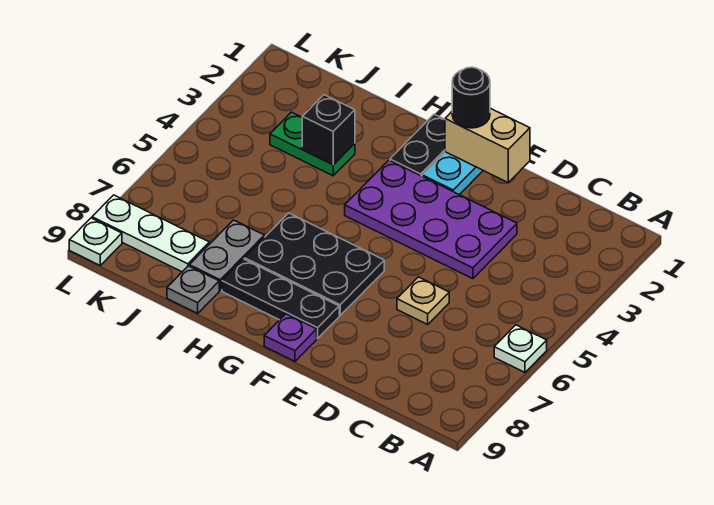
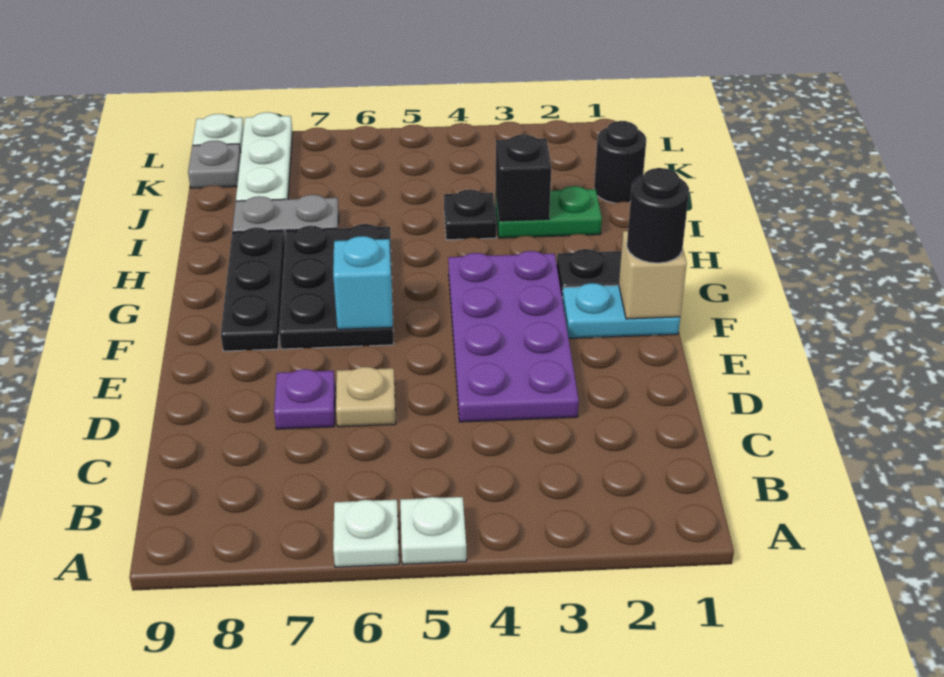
none -> white plate A5 level 1
tan brick E1:F1 level 2 -> tan brick F1 level 2
none -> cyan brick F6 level 2
purple plate F9 level 1 -> purple plate D7 level 1
green plate I3:J3 level 1 -> green plate I2:I3 level 1
none -> black plate I4 level 1
grey plate I9 level 1 -> grey plate K9 level 1
none -> black round brick J1 level 1

